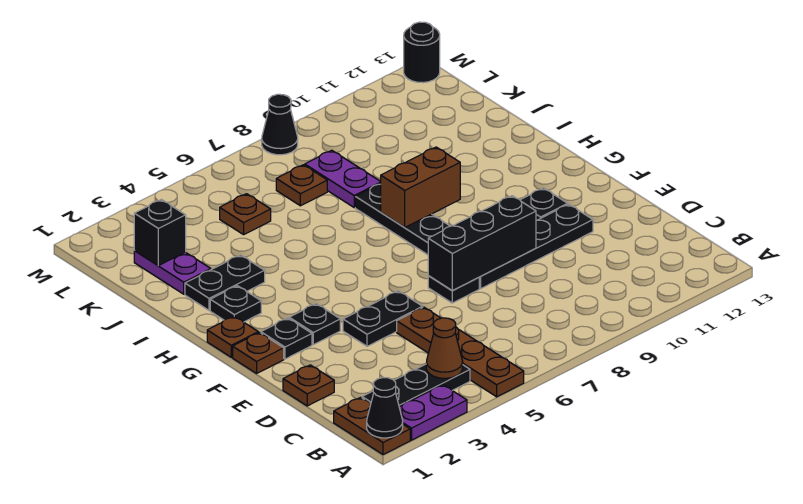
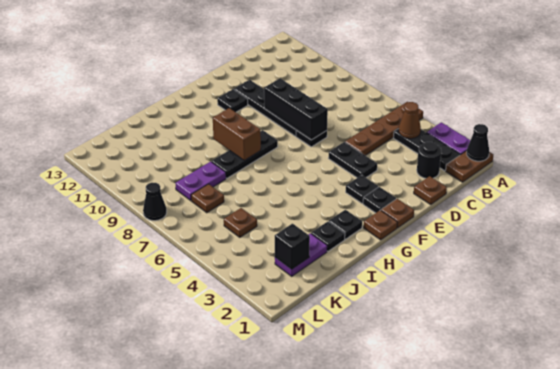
black plate I2:I3 level 1 -> black plate I2 level 1
black round brick M13 level 1 -> black round brick C2 level 1

